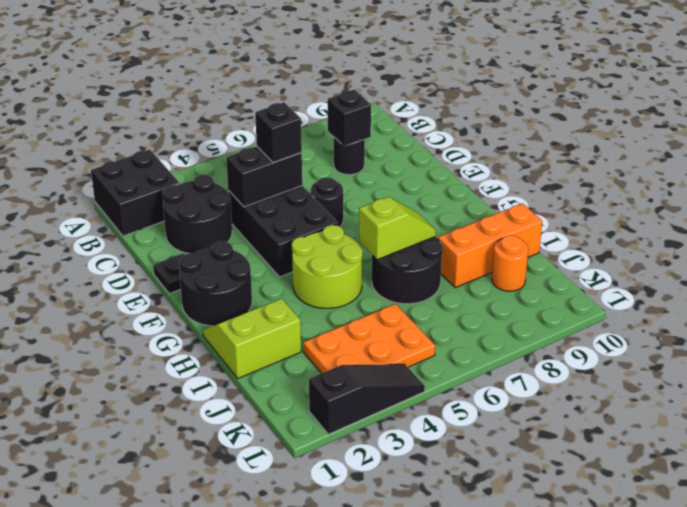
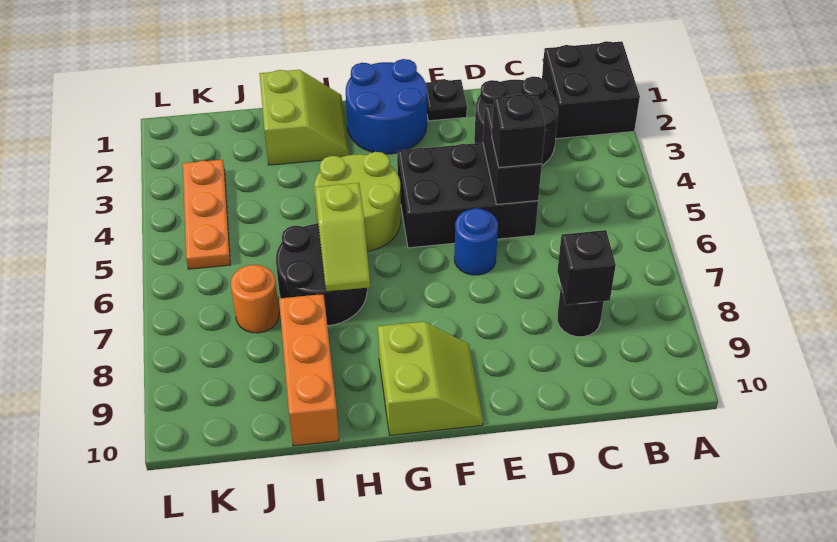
black round brick E6 level 1 -> blue round brick E6 level 1
black round brick F1:G2 level 1 -> blue round brick F1:G2 level 1
none -> lime slope F9:G10 level 1 top G
orange plate J3:K5 level 1 -> orange plate K3:K5 level 1
orange round brick J9 level 1 -> orange round brick J7 level 1
black slope L2:L4 level 1 top 2 -> none

